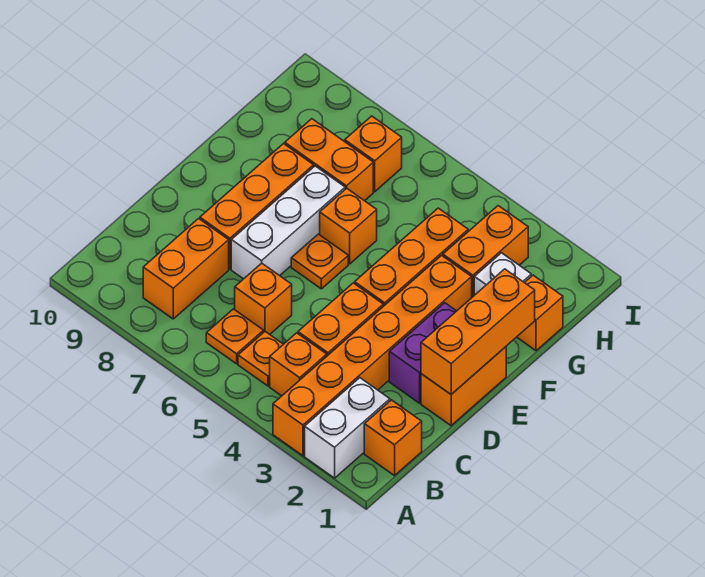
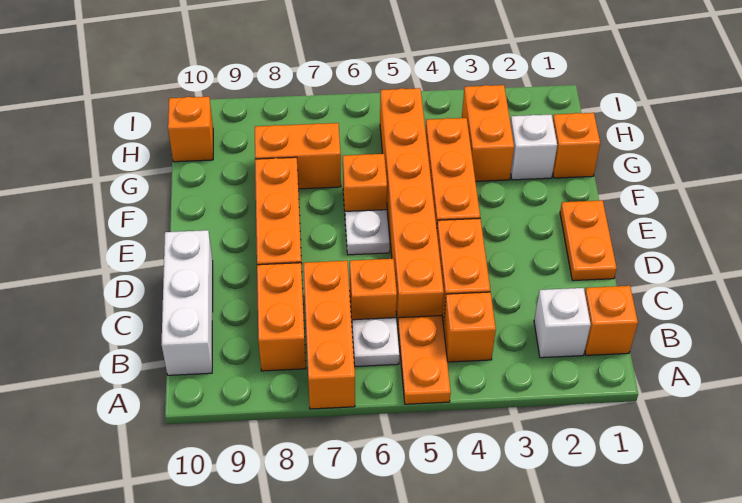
white brick A2:B2 level 1 -> white brick B2 level 1
orange brick A3:F3 level 1 -> orange brick C5:H5 level 1
orange plate B5 level 1 -> orange plate A5:B5 level 1
orange plate B6 level 1 -> white plate B6 level 1
orange brick D1:E1 level 1 -> orange plate D1:E1 level 1
orange brick D1:F1 level 2 -> orange brick A7:C7 level 1
purple brick D2:E2 level 1 -> none
white brick D7:F7 level 1 -> white brick B10:D10 level 1
orange plate E6 level 1 -> white plate E6 level 1
orange brick H7 level 1 -> orange brick H10 level 1

